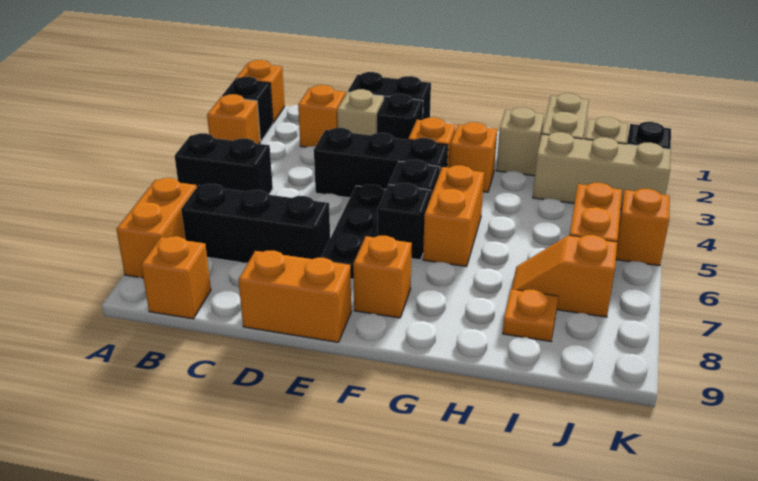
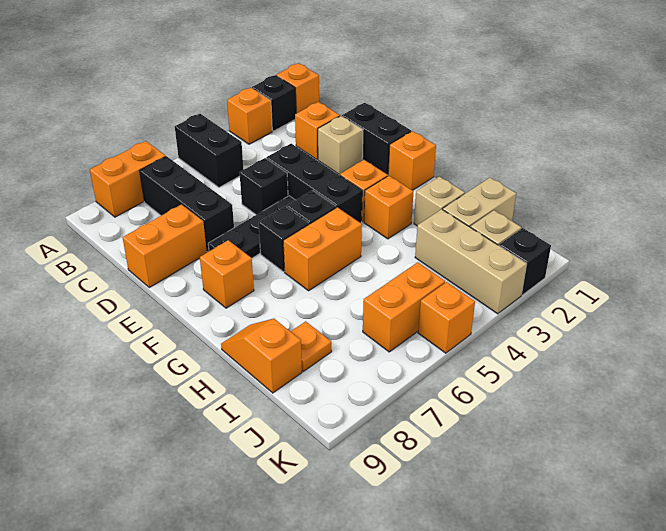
orange brick B9 level 1 -> orange brick F1 level 1
orange brick D9:E9 level 1 -> orange brick D8:D9 level 1
black brick E2 level 1 -> black brick D5 level 1
orange slope I7:J7 level 1 top J -> orange slope H9:I9 level 1 top I

